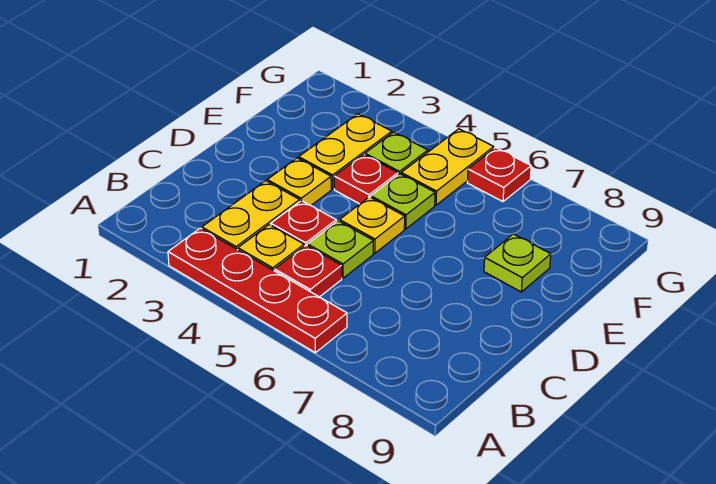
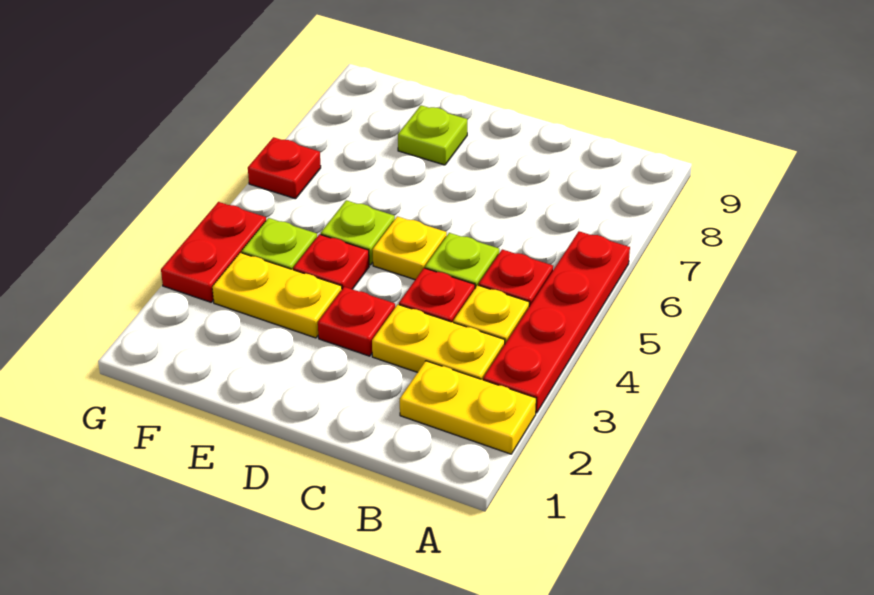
yellow plate D3 level 1 -> red plate D3 level 1
yellow plate F5:G5 level 1 -> yellow plate A2:B2 level 1
none -> red plate G3:G4 level 1

